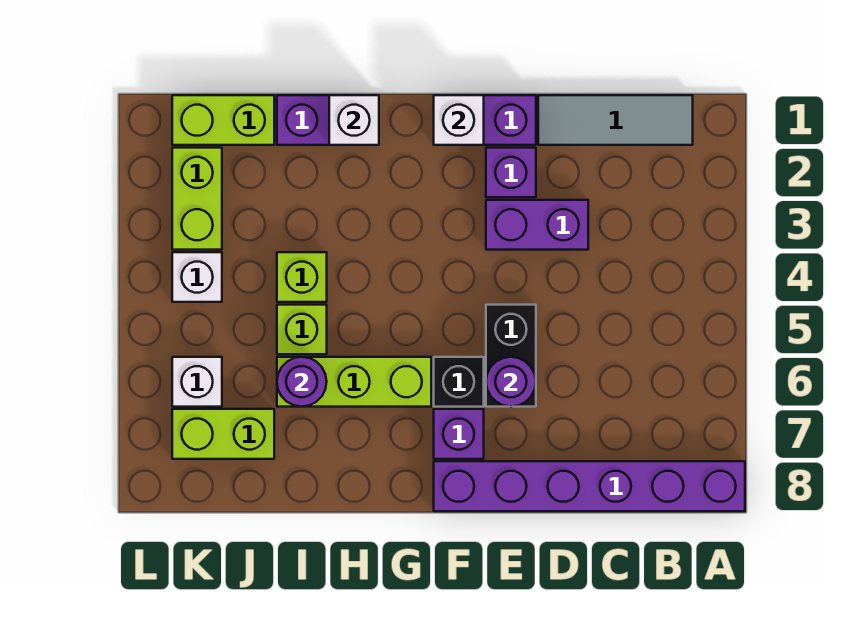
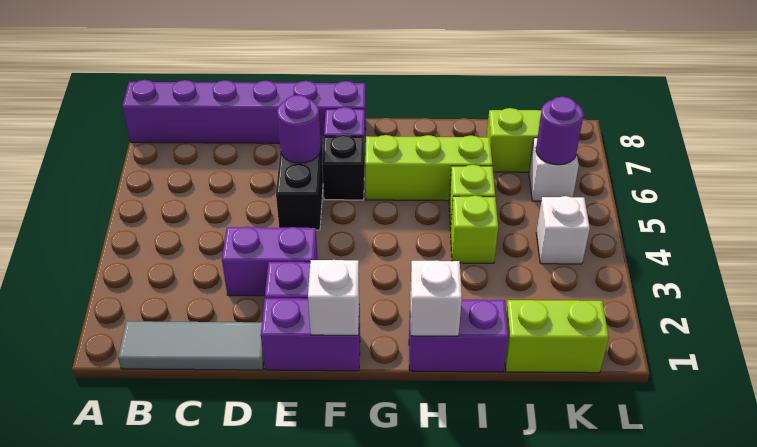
purple round brick I6 level 2 -> purple round brick K6 level 2
lime brick K2:K3 level 1 -> none

